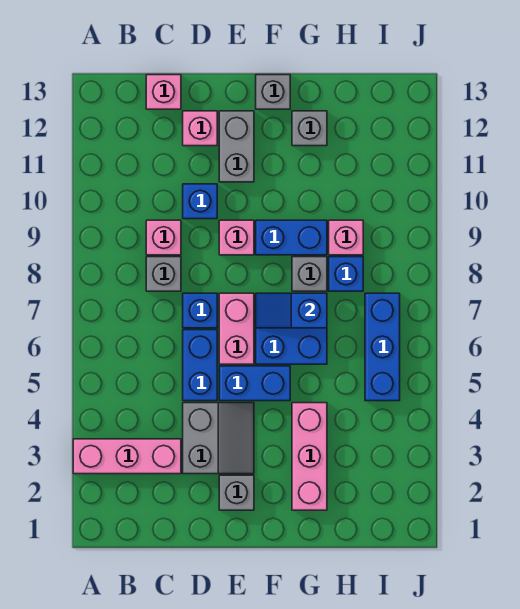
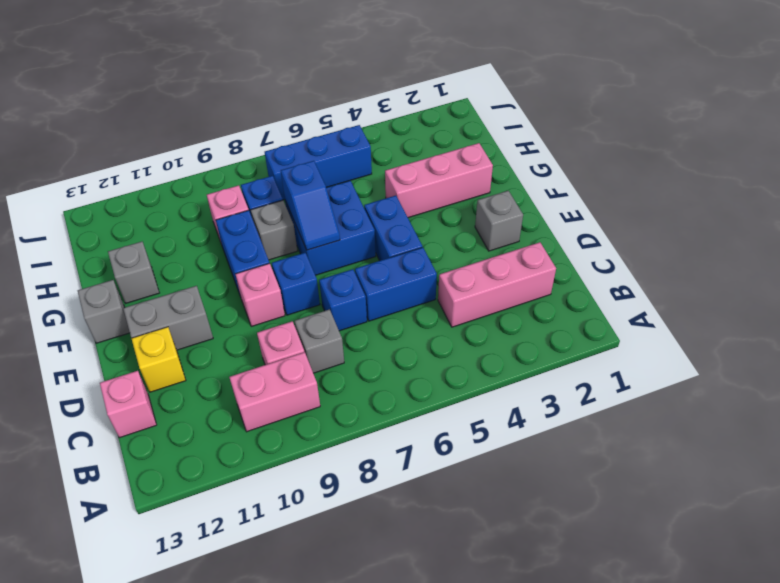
pink brick A3:C3 level 1 -> pink brick C2:C4 level 1
grey slope D3:E4 level 1 top D -> none
blue brick D10 level 1 -> blue brick E8 level 1
pink brick D12 level 1 -> yellow brick D12 level 1
pink brick E6:E7 level 1 -> pink brick B9:B10 level 1

